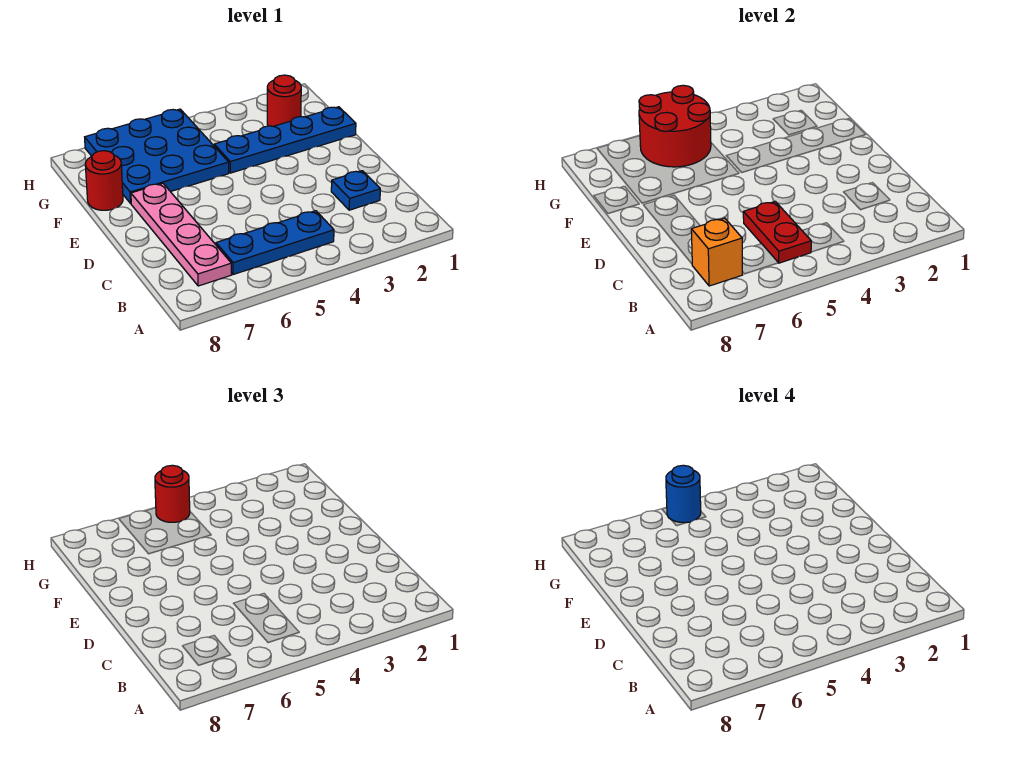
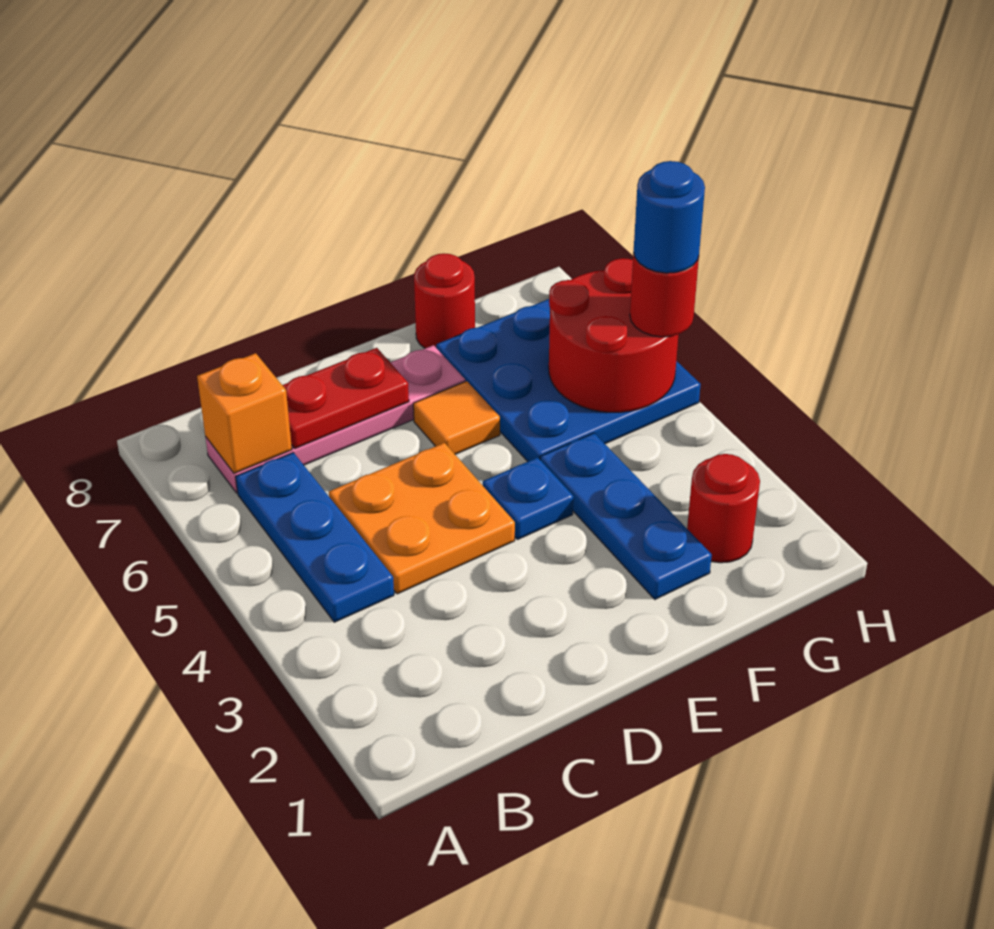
red plate B5:C5 level 2 -> red plate C7:D7 level 2
blue plate C2 level 1 -> blue plate E4 level 1
none -> orange plate C4:D5 level 1
none -> orange tile E6 level 1
blue plate F1:F4 level 1 -> blue plate F2:F4 level 1

